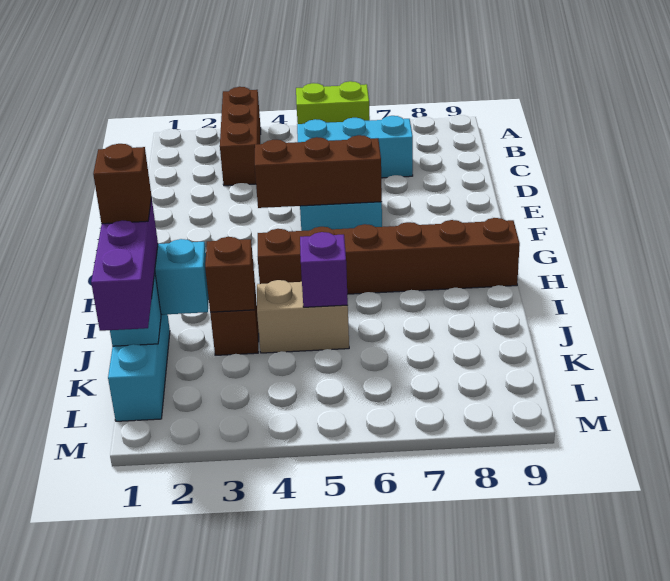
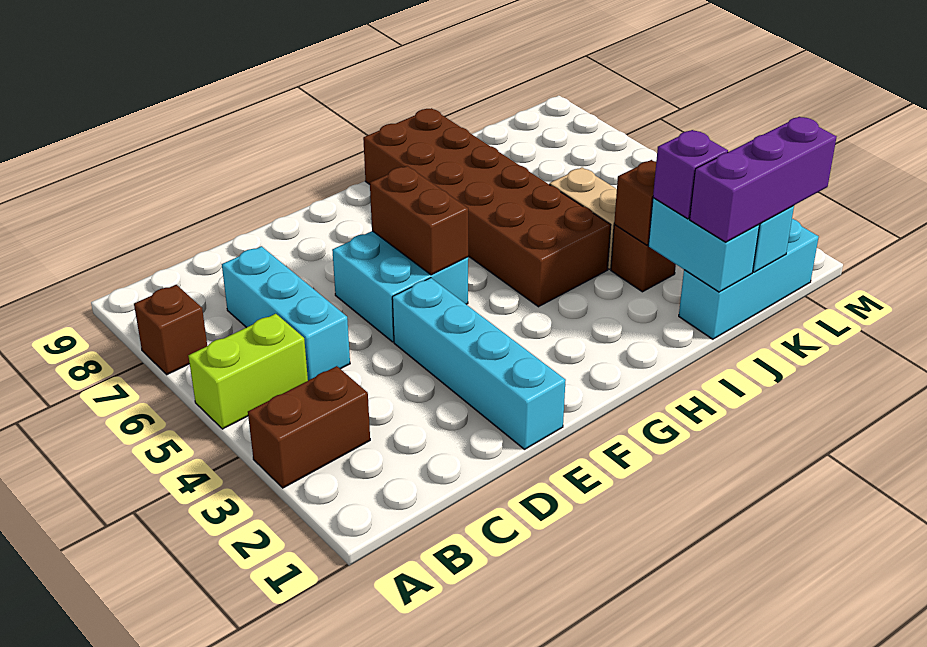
brown brick A3:C3 level 1 -> brown brick A3:B3 level 1
lime brick A5:A6 level 1 -> lime brick A5:B5 level 1
none -> cyan brick E1:E4 level 1
brown brick F4:F6 level 2 -> brown brick F5:F6 level 2
brown brick H4:H9 level 1 -> brown brick H4:I9 level 1
brown brick J1 level 4 -> brown brick A7 level 1
purple brick J5 level 2 -> purple brick J2 level 3

